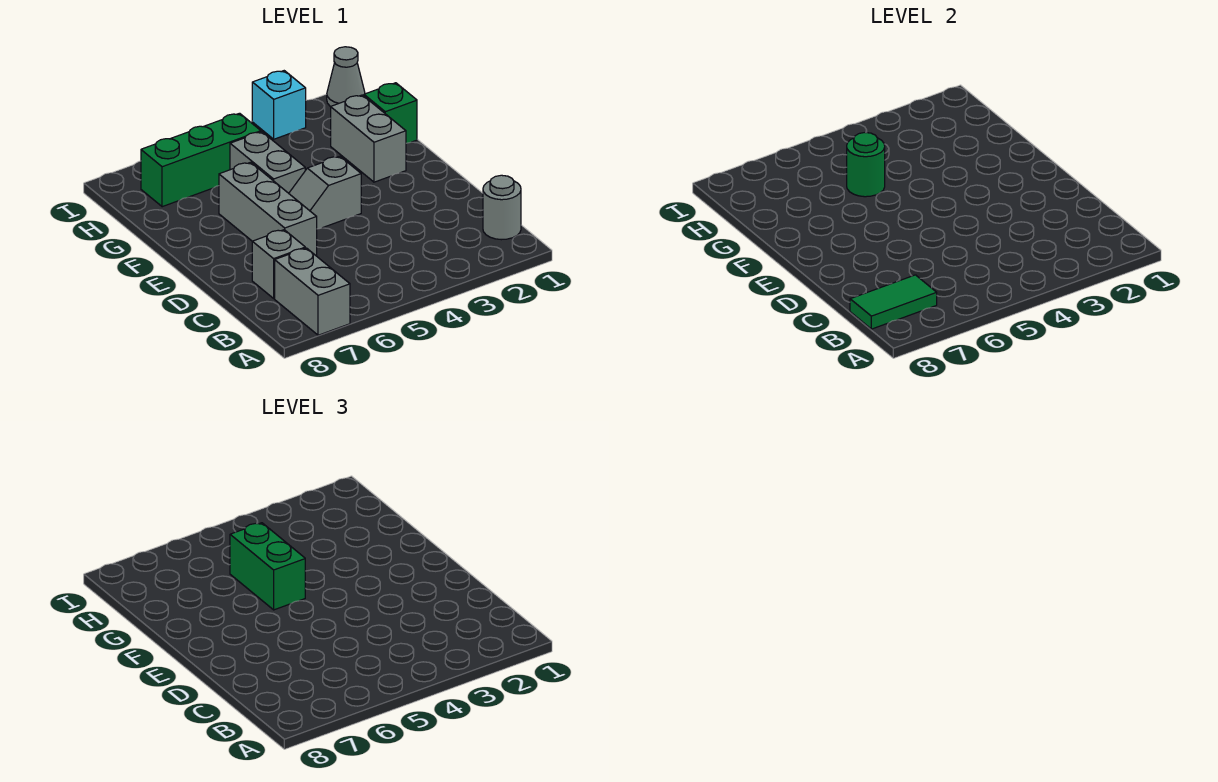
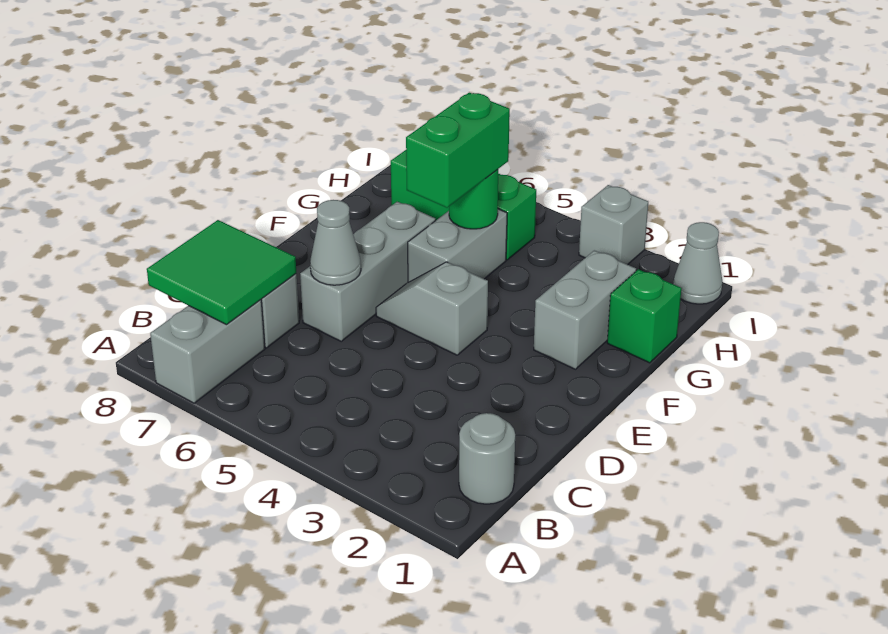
green tile B7:B8 level 2 -> green tile B7:C8 level 2
none -> grey cone D6 level 2
cyan brick I3 level 1 -> grey brick I3 level 1

